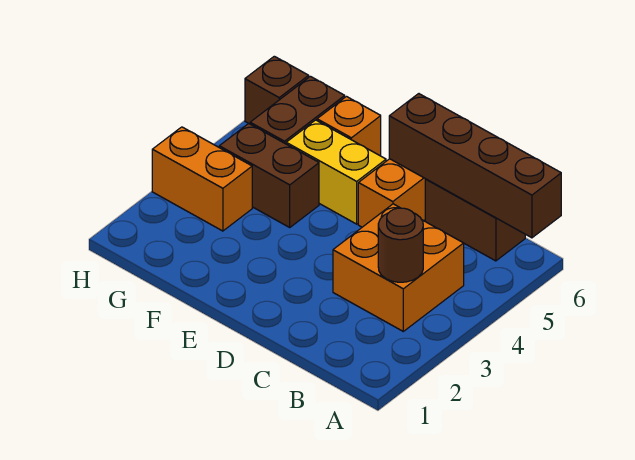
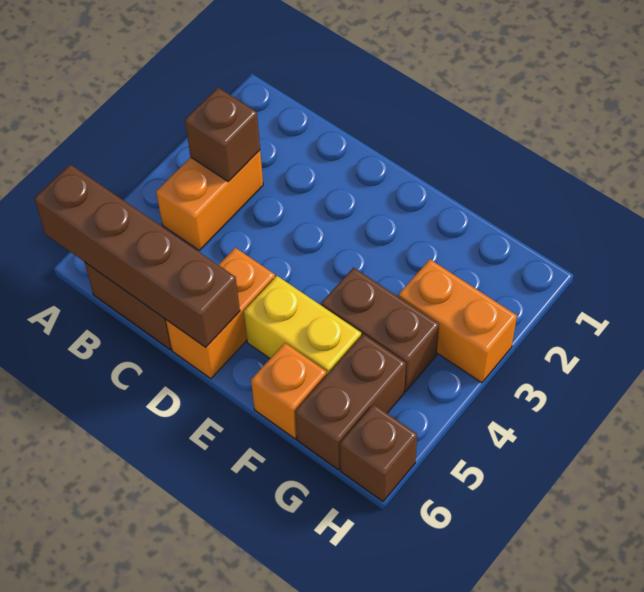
orange brick B3:C4 level 1 -> orange brick B3:B4 level 1
brown round brick B3 level 2 -> brown brick B3 level 2

